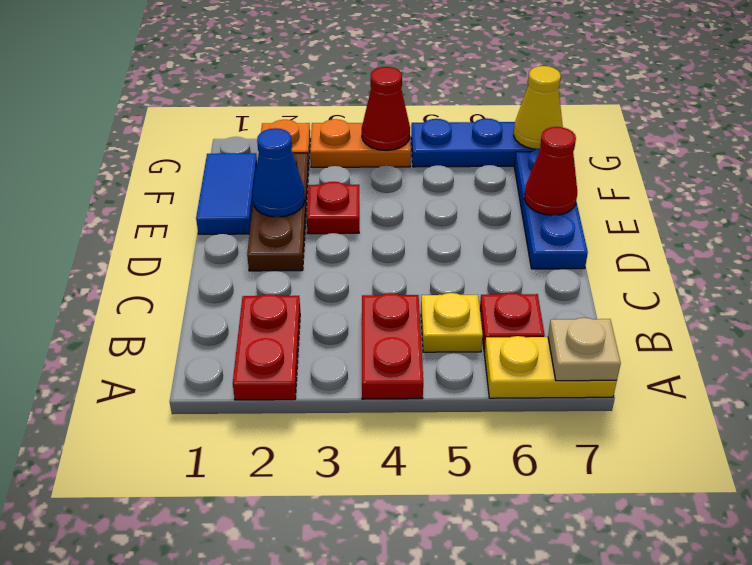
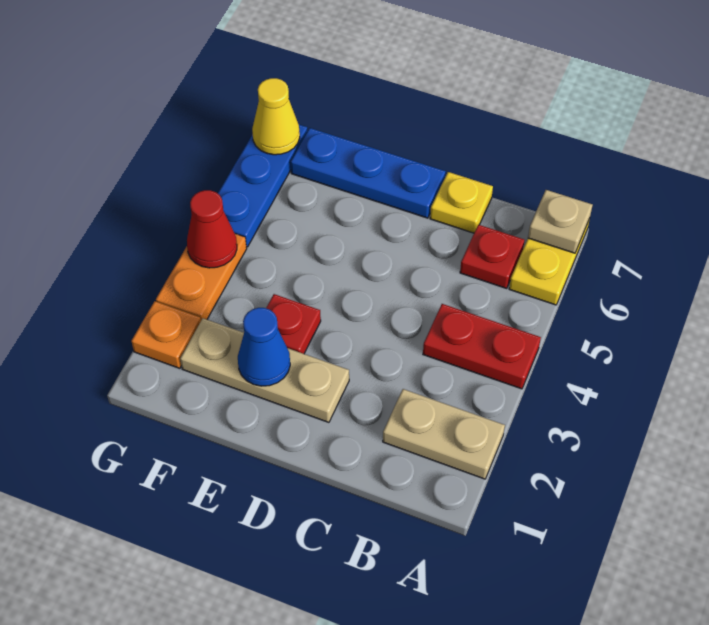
red plate A2:B2 level 1 -> tan plate A2:B2 level 1
yellow plate B5 level 1 -> yellow plate C7 level 1
brown plate D2:F2 level 1 -> tan plate D2:F2 level 1
blue tile E1:F1 level 1 -> none
red cone E7 level 2 -> none

